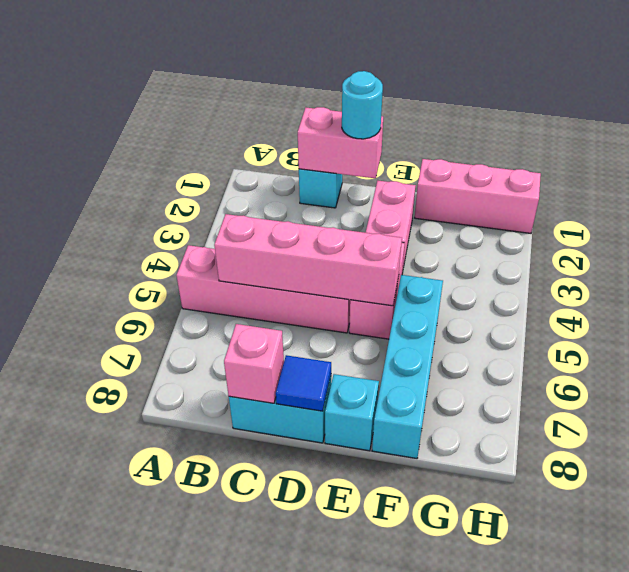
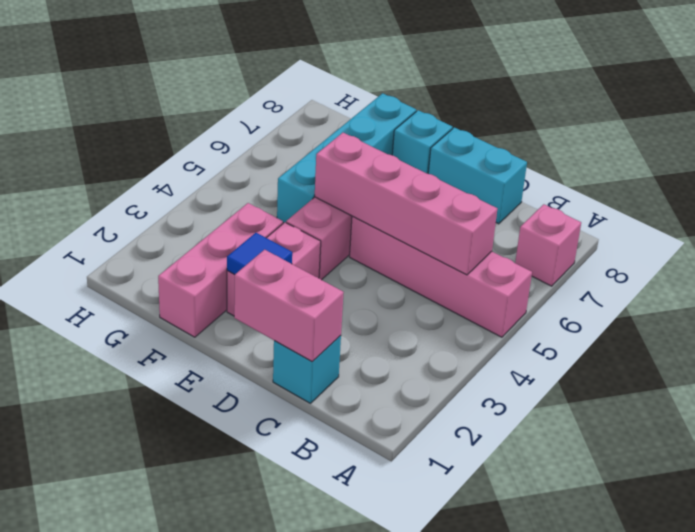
pink brick C8 level 2 -> pink brick A7 level 1
cyan round brick D1 level 3 -> none
blue tile D8 level 2 -> blue tile E2 level 2
pink brick F1:H1 level 1 -> pink brick F1:F3 level 1

